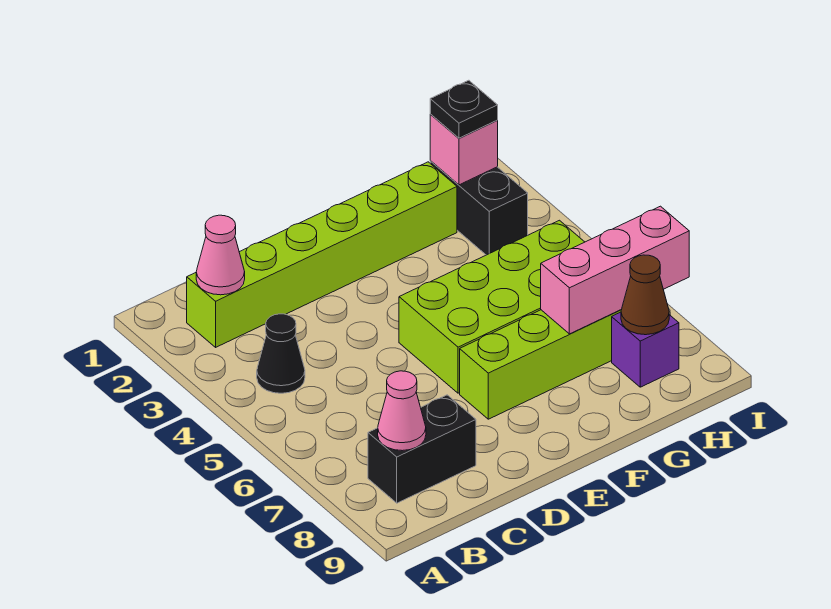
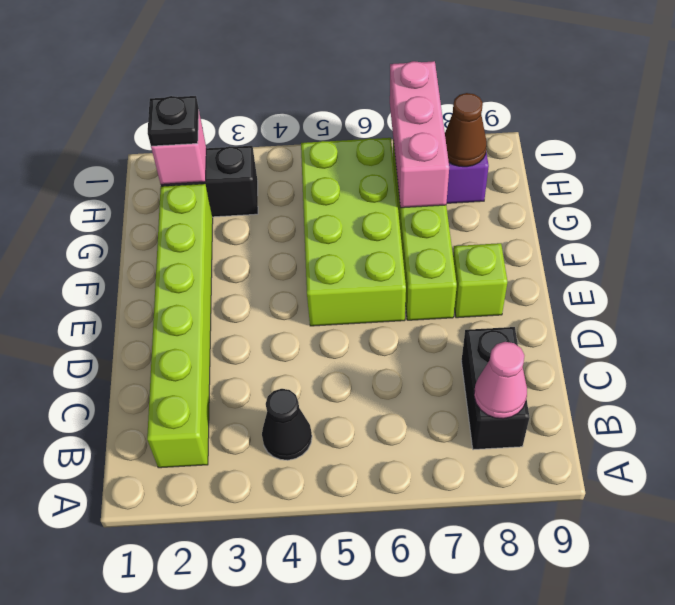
pink cone B2 level 2 -> none
none -> lime brick E8 level 1

